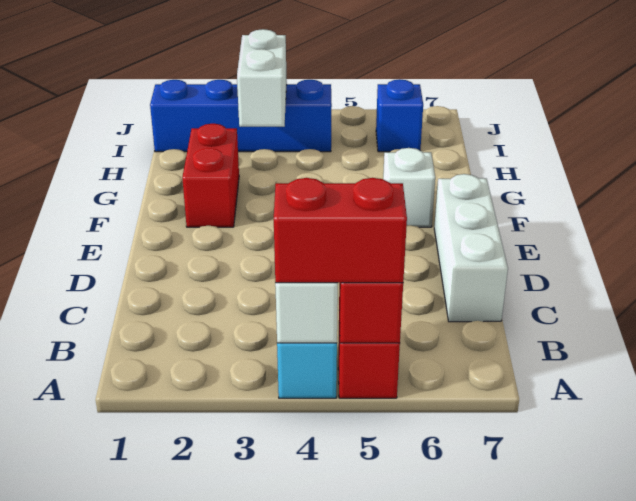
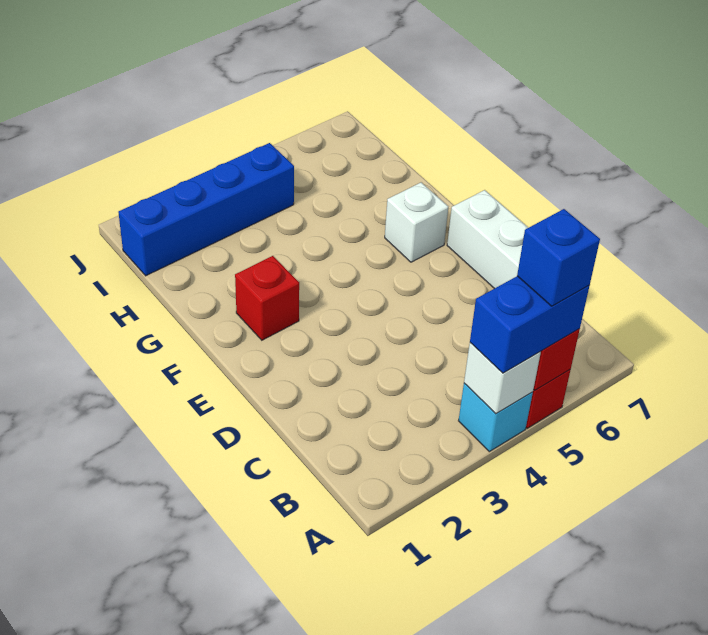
red brick A4:A5 level 3 -> blue brick A4:A5 level 3
red brick F2:G2 level 1 -> red brick F2 level 1
white brick H3:I3 level 2 -> none
blue brick I6 level 1 -> blue brick A5 level 4

